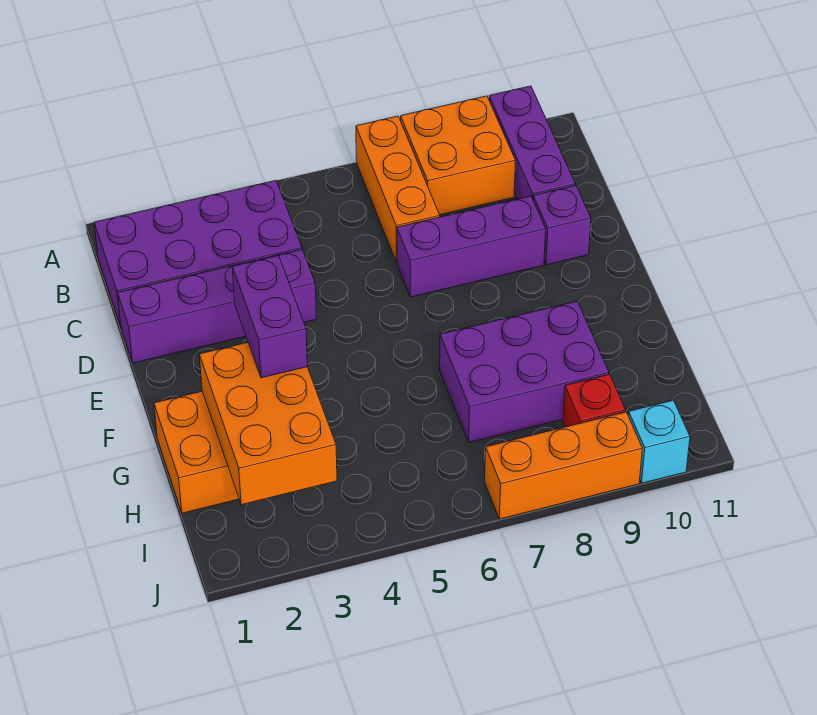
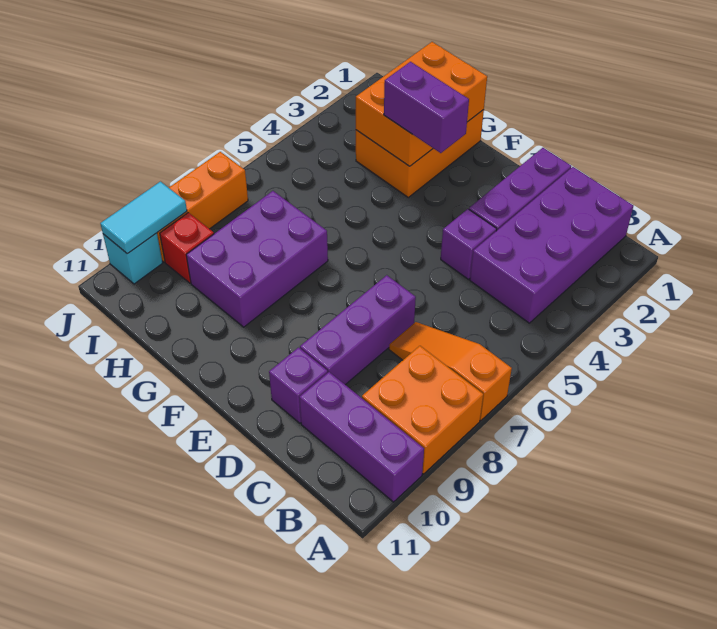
orange brick A7:C7 level 1 -> orange slope A7:C7 level 1 top A
orange brick G2:I3 level 2 -> orange brick G1:H3 level 2
none -> cyan tile J9:J10 level 2

